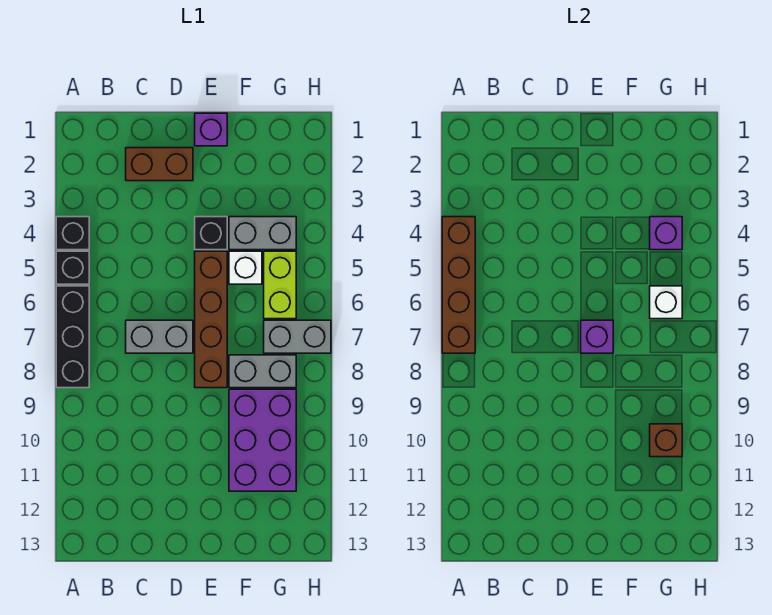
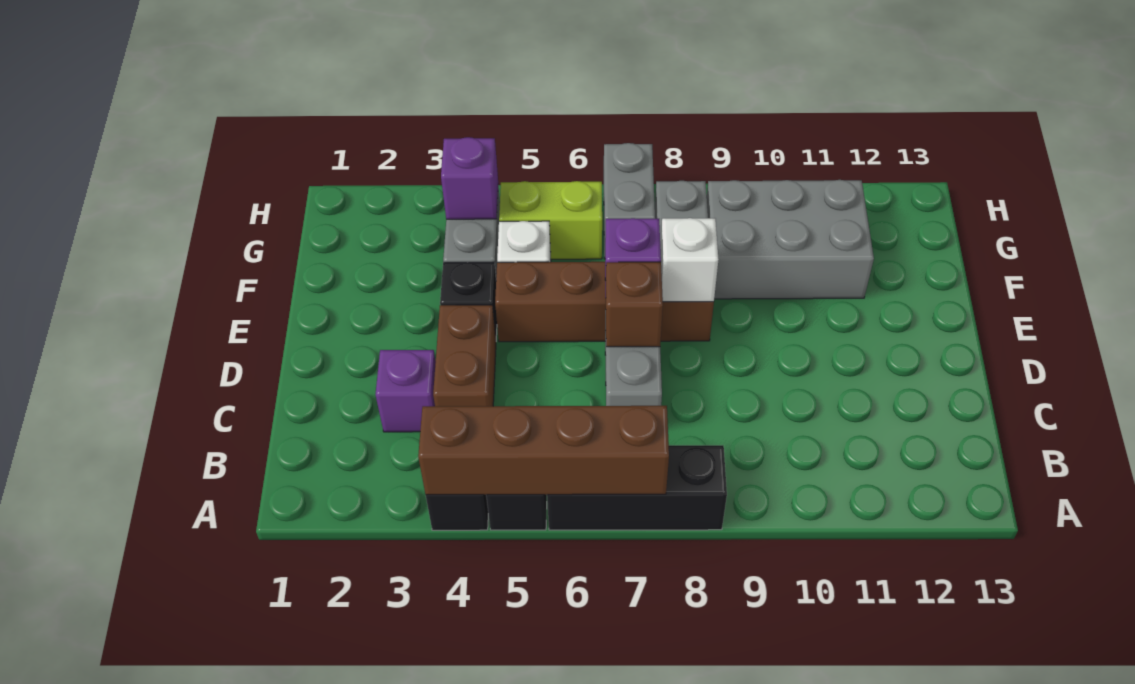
brown brick C2:D2 level 1 -> brown brick C4:D4 level 1
purple brick E1 level 1 -> purple brick C3 level 1
purple brick F9:G11 level 1 -> grey brick F9:G11 level 1
white brick G6 level 2 -> white brick E8 level 2
brown brick G10 level 2 -> brown brick D7 level 2

